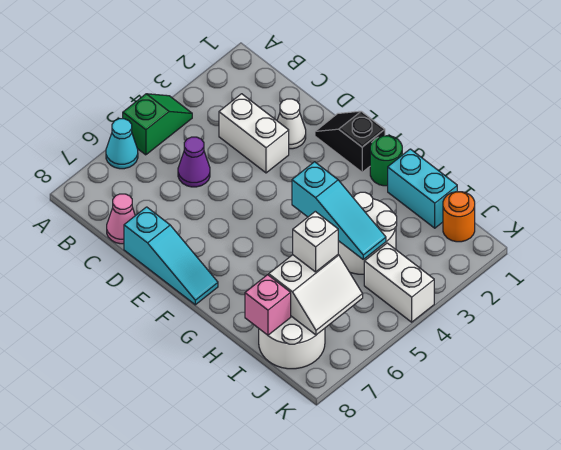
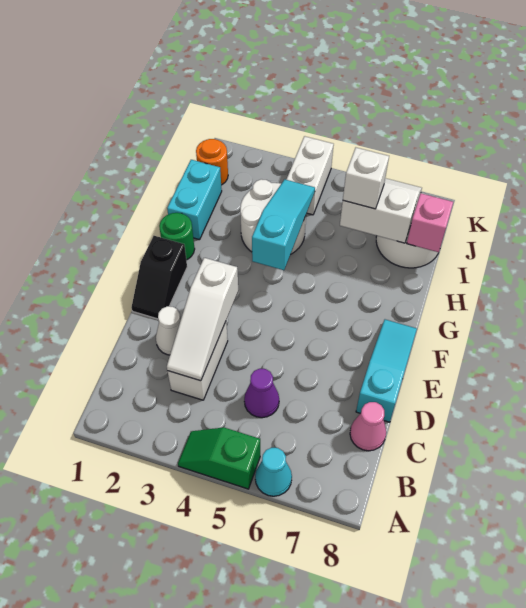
none -> white slope C3:E3 level 2 top E

